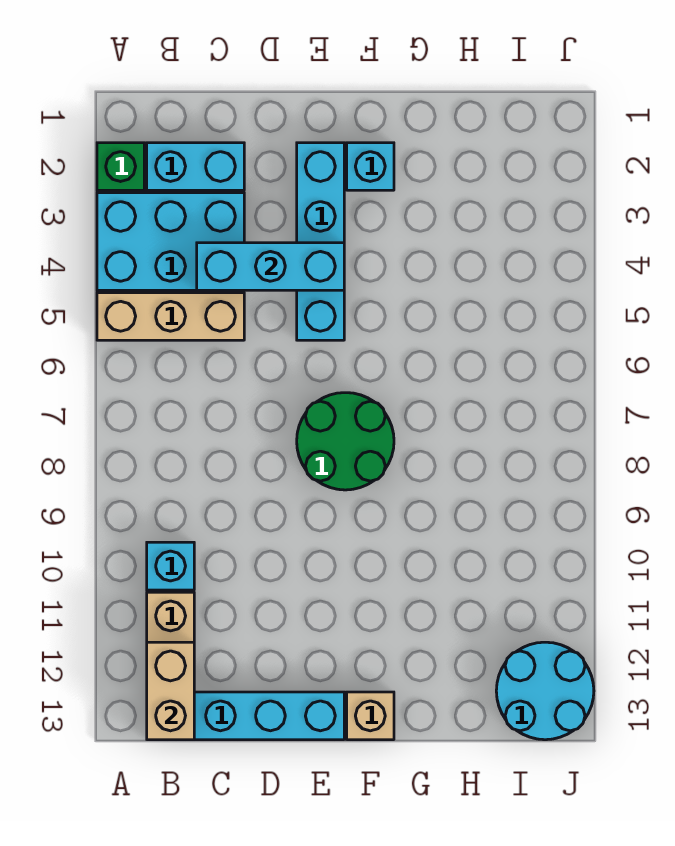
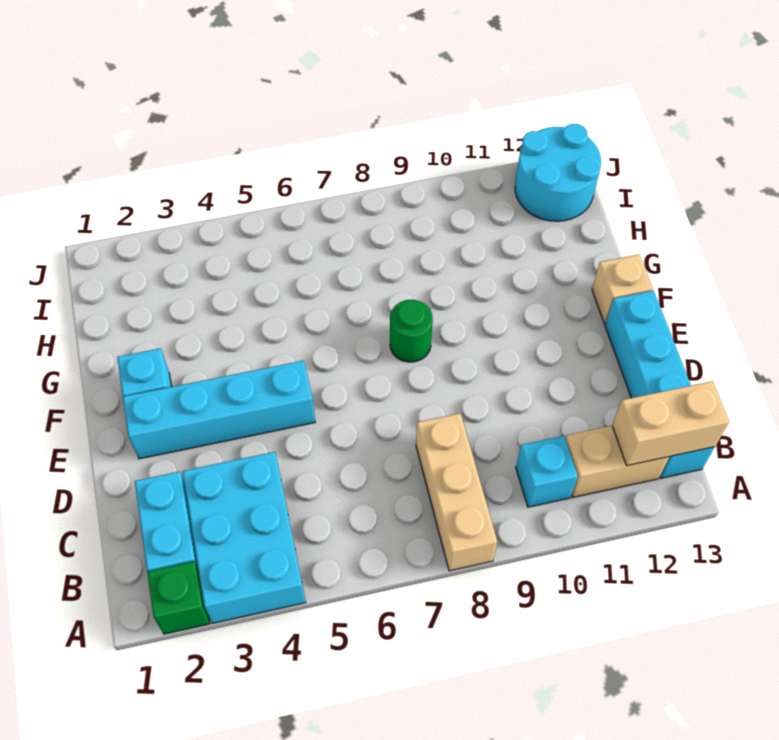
tan brick A5:C5 level 1 -> tan brick A8:C8 level 1
cyan brick C4:E4 level 2 -> none
green round brick E7:F8 level 1 -> green round brick F8 level 1

